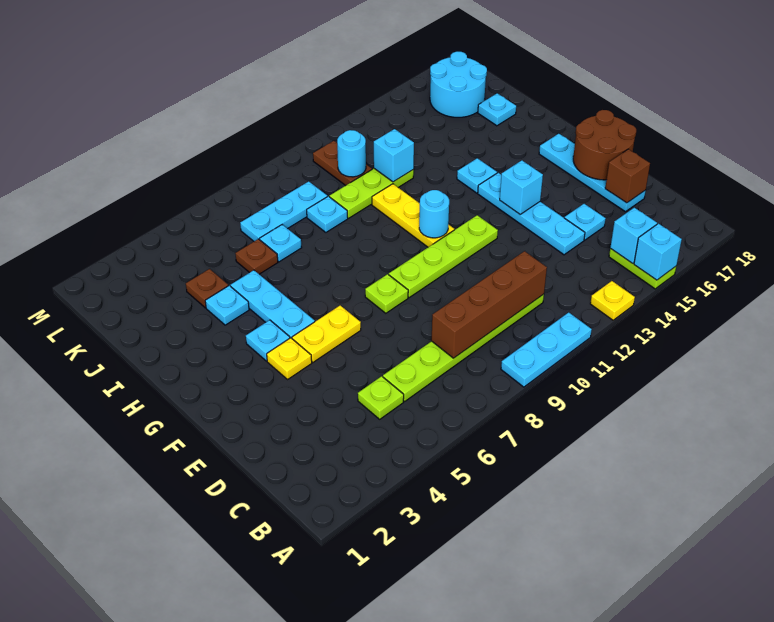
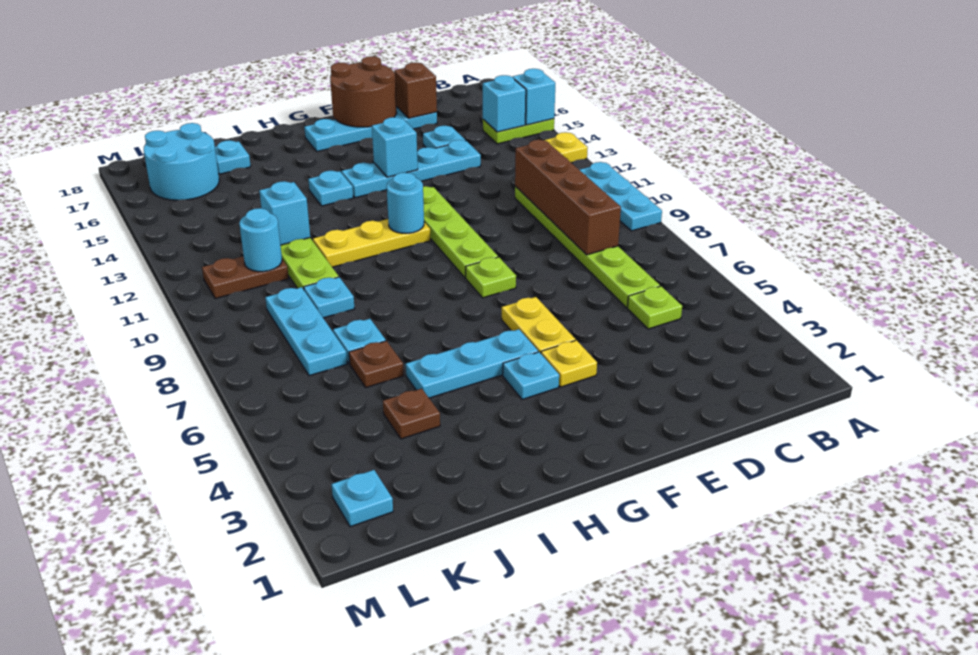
cyan plate I4 level 1 -> cyan plate L2 level 1

